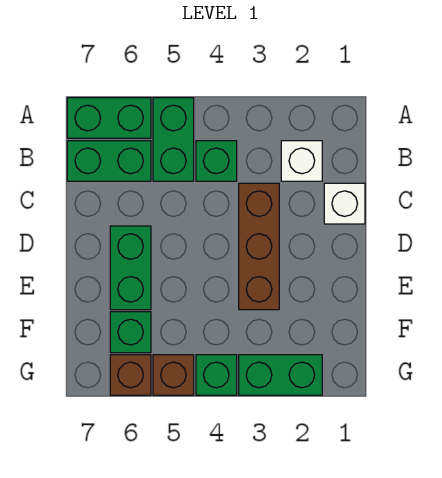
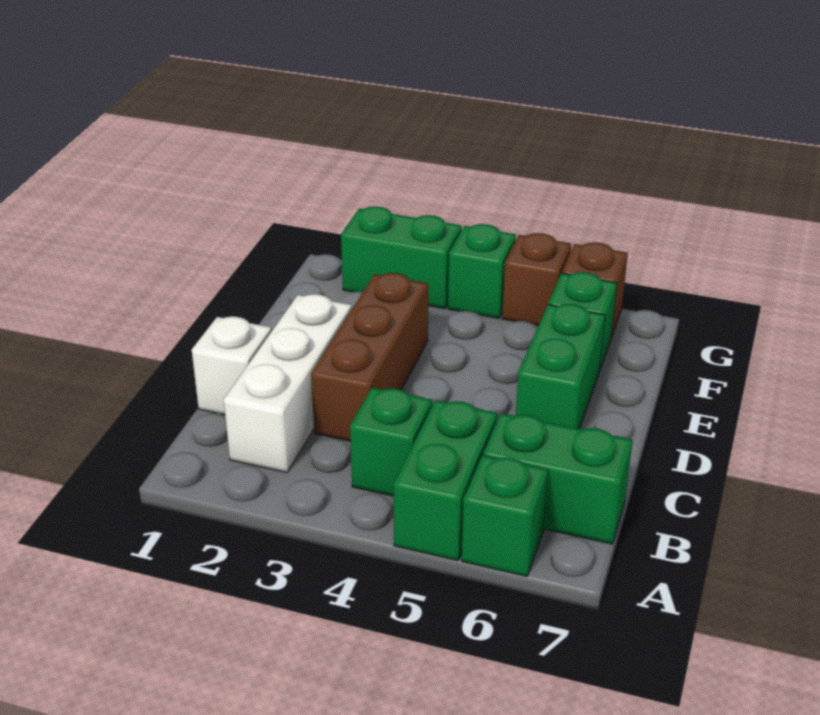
green brick A6:A7 level 1 -> green brick A6 level 1
white brick B2 level 1 -> white brick B2:D2 level 1

